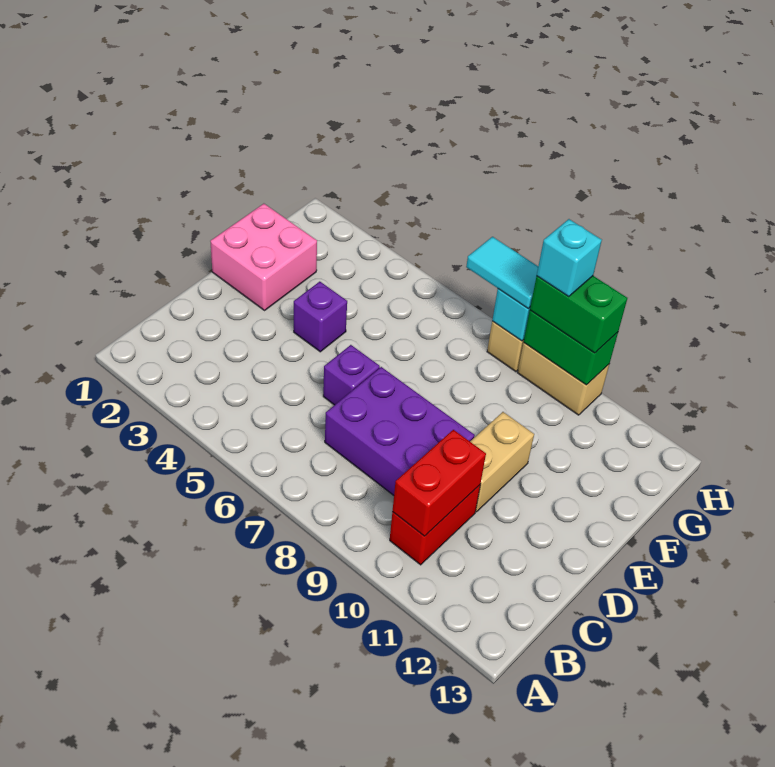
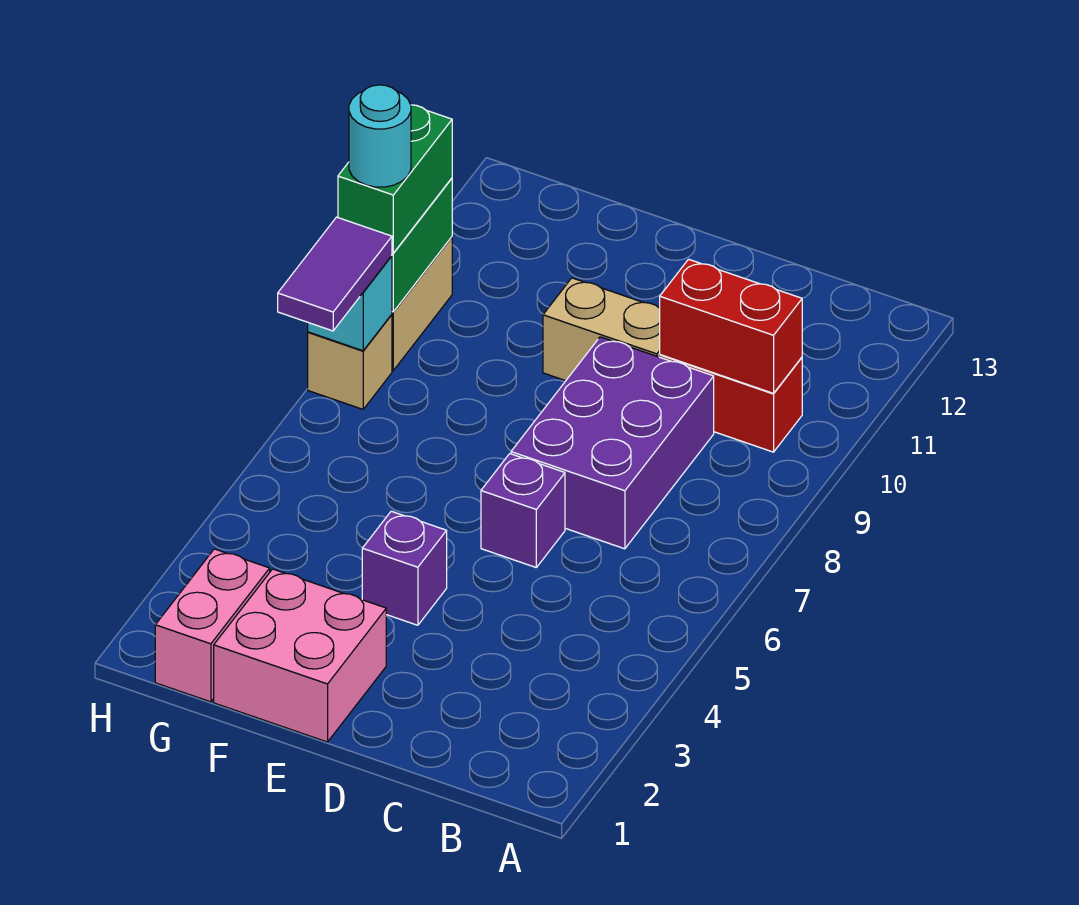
none -> pink brick G1:G2 level 1
cyan tile H7:H8 level 3 -> purple tile H7:H8 level 3
cyan brick H9 level 4 -> cyan round brick H9 level 4

